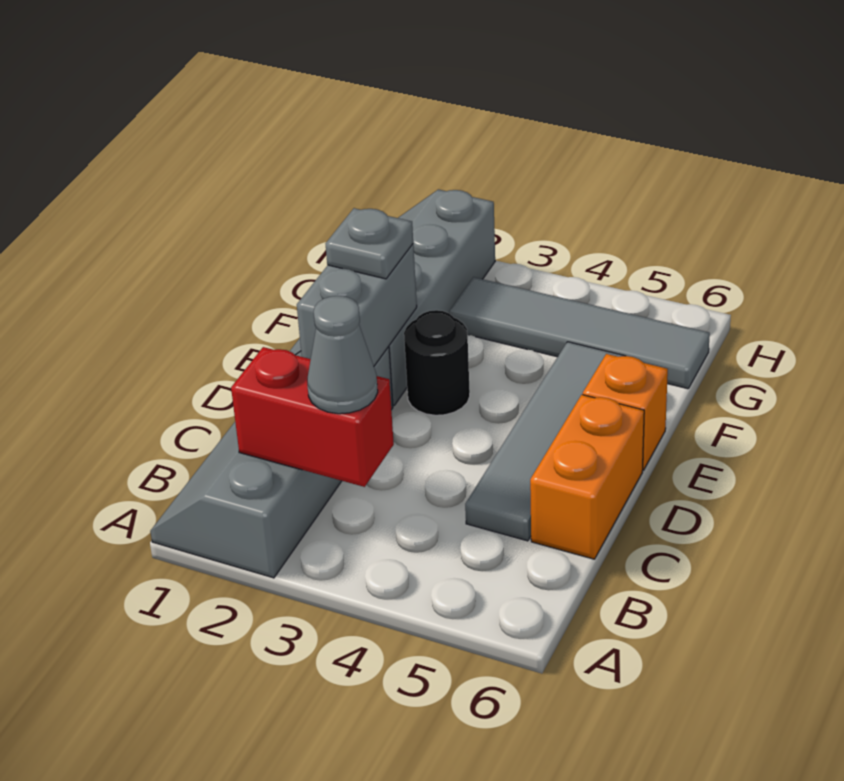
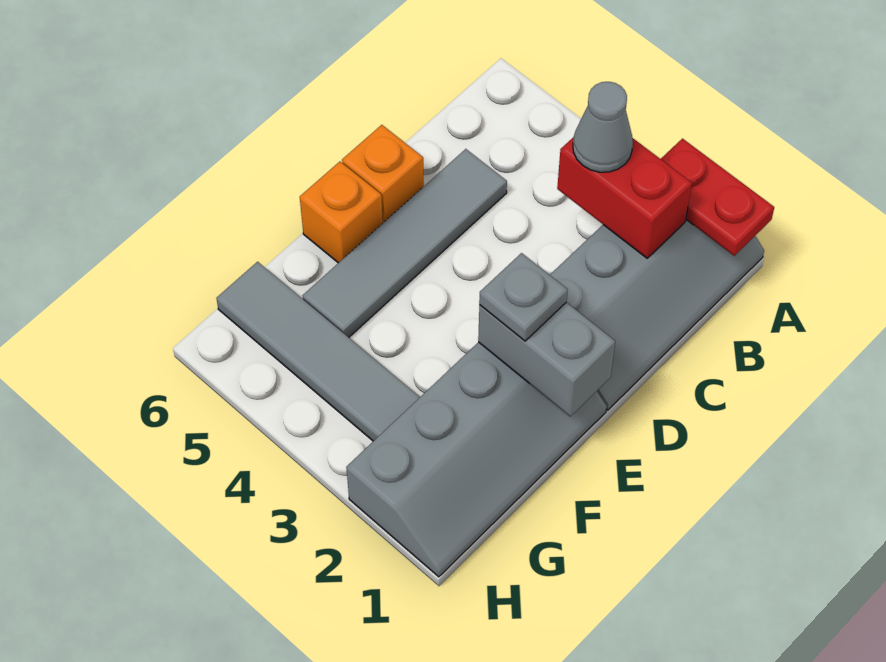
none -> red plate A1:A2 level 2
orange brick C6:D6 level 1 -> orange brick D6 level 1
grey brick D2:E2 level 2 -> grey brick E1:E2 level 2
black round brick E3 level 1 -> none

